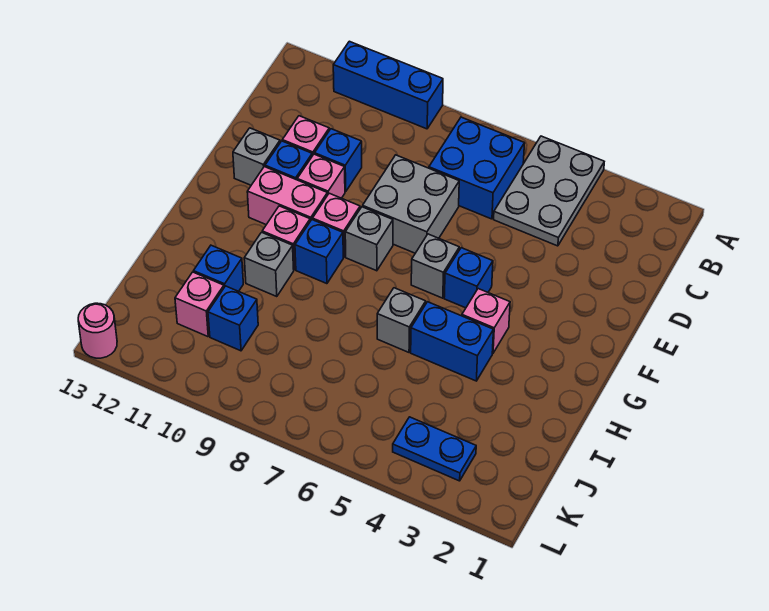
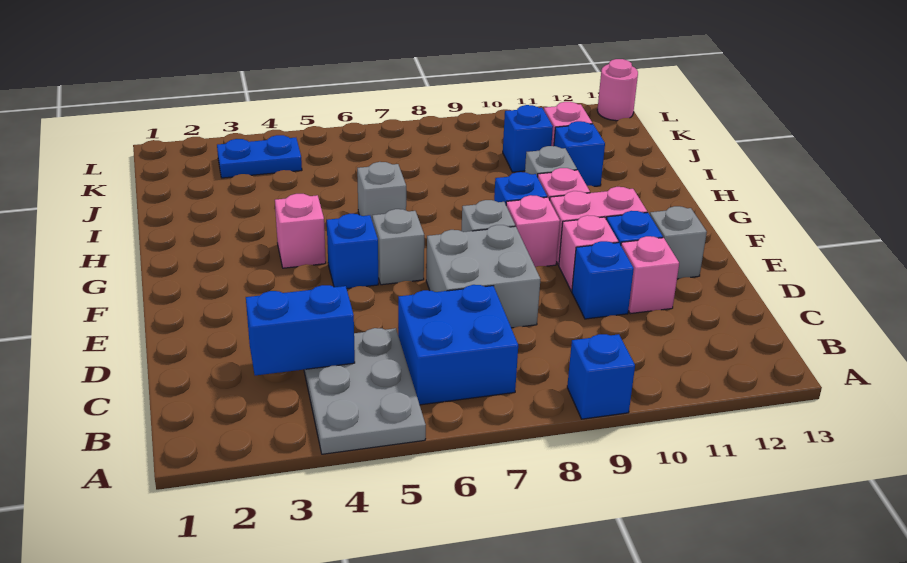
blue brick A9:A11 level 1 -> blue brick A9 level 1
blue brick H4:H5 level 1 -> blue brick C3:C4 level 2

